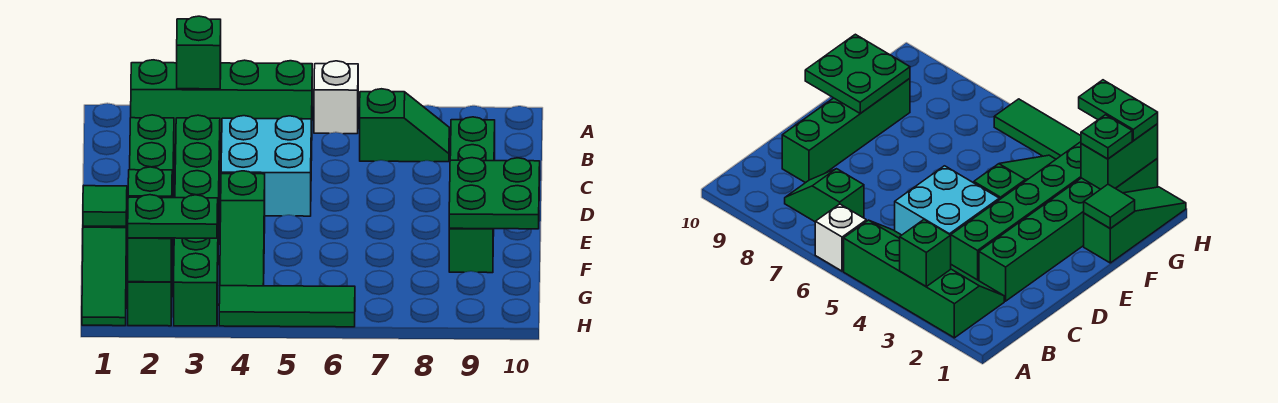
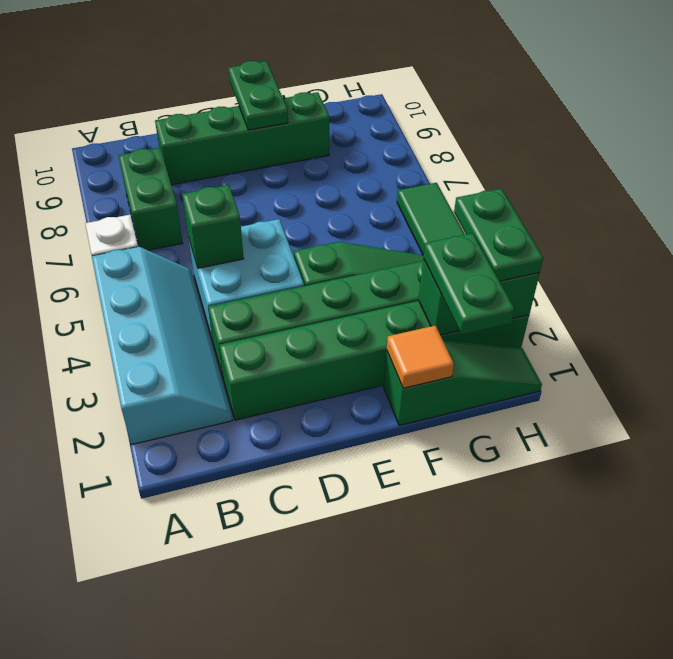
green slope A2:B5 level 1 top A -> cyan slope A2:B5 level 1 top A
green brick A3 level 2 -> green brick C5 level 2
green slope B7:B8 level 1 top 7 -> green brick B7:B8 level 1
green plate E9:F10 level 2 -> green plate E9:E10 level 2
green tile F1 level 2 -> orange tile F1 level 2
green plate G2 level 3 -> green plate G1:G2 level 3

